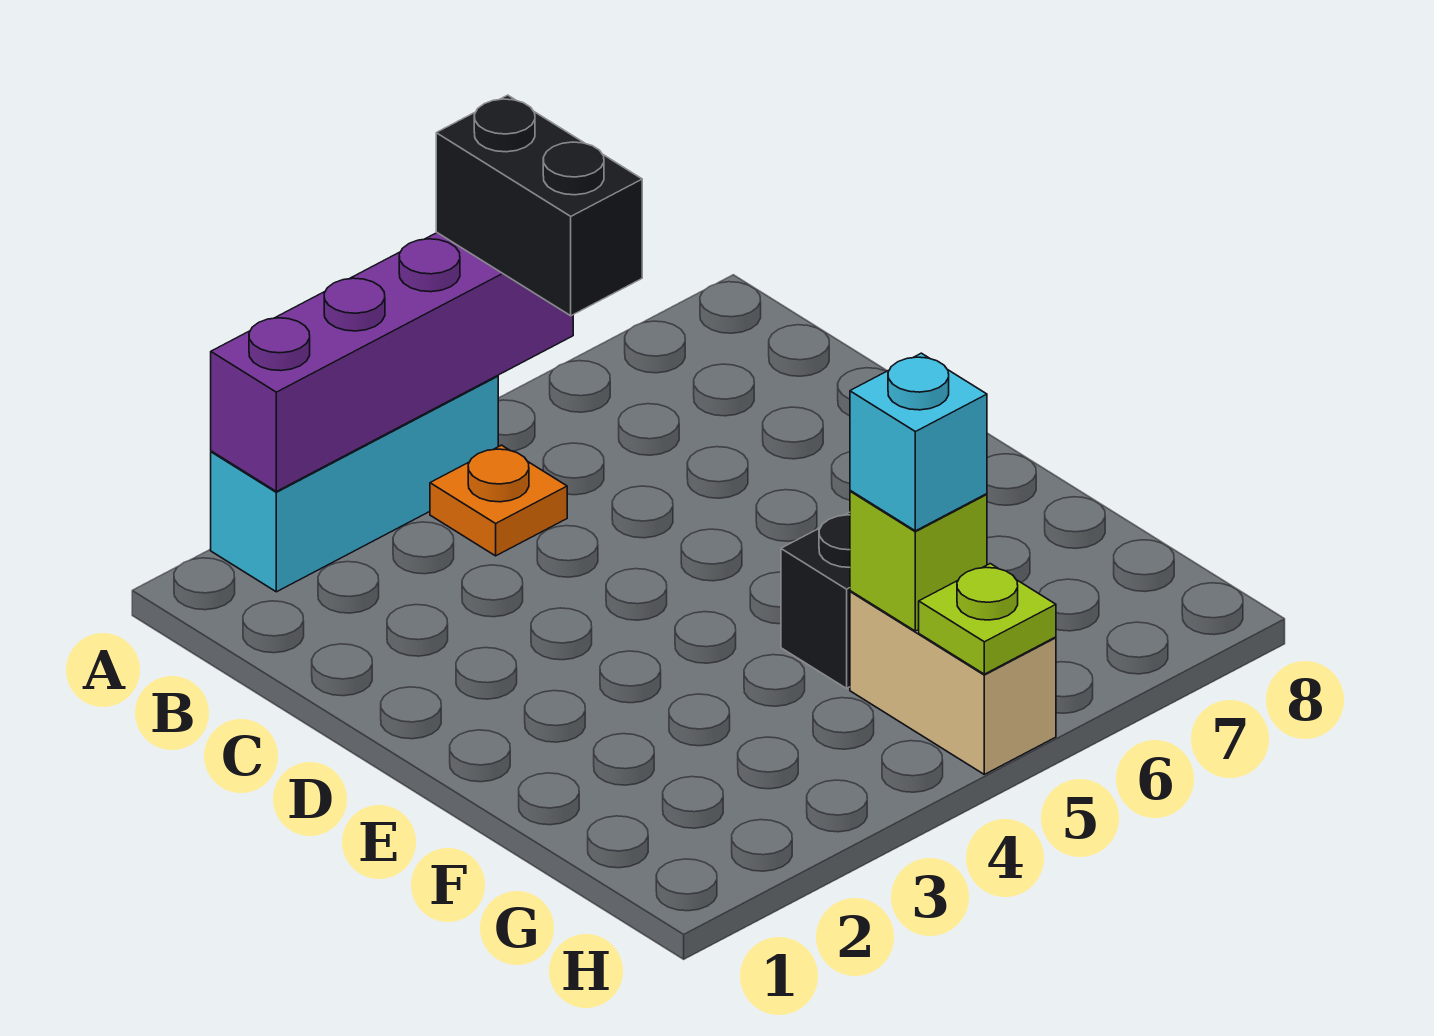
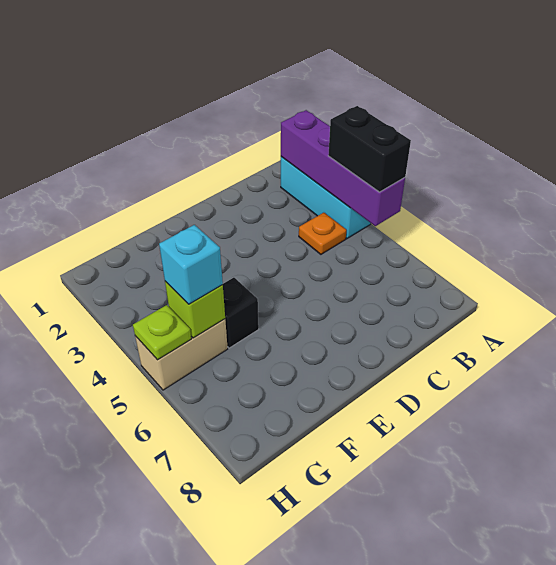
black brick A5:B5 level 3 -> black brick A4:A5 level 3

